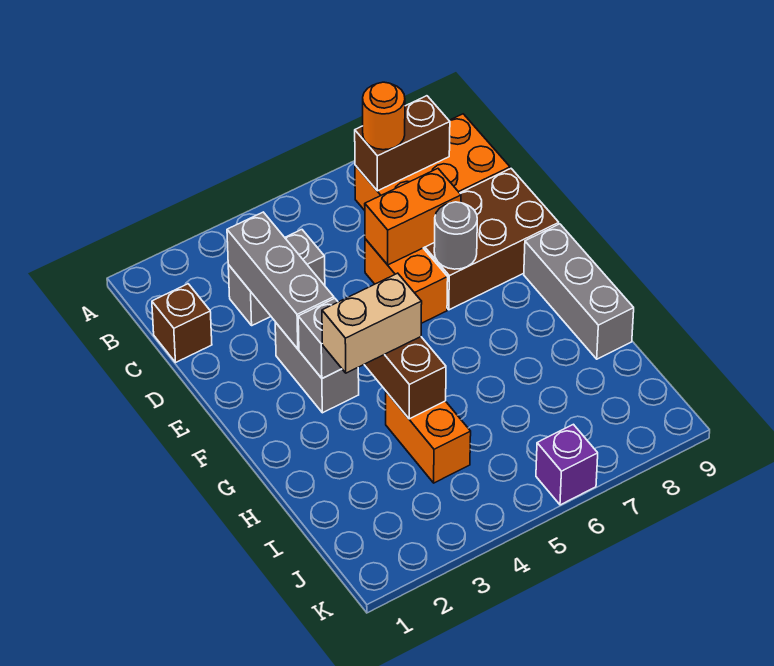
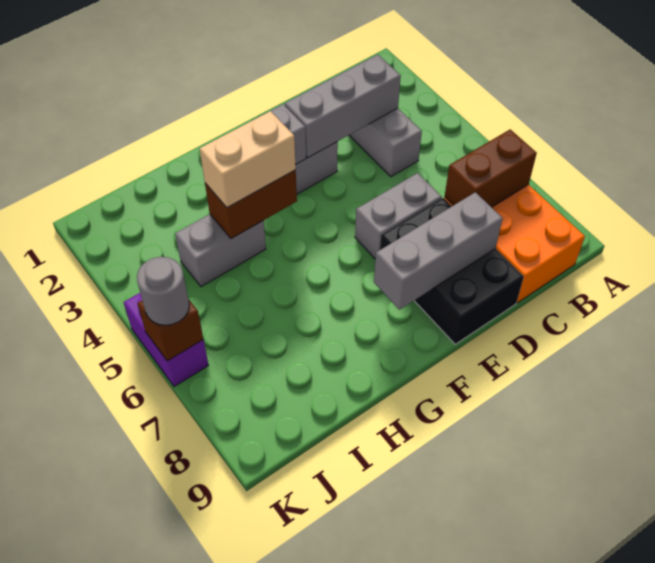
brown brick B7:B8 level 2 -> brown brick B7:C7 level 2
orange round brick B7 level 3 -> none
brown brick C1 level 1 -> brown brick K6 level 2
orange brick D6:E6 level 1 -> grey brick D6:E6 level 1
orange brick D6:D7 level 2 -> none
brown brick D7:E9 level 1 -> black brick D7:E9 level 1
grey round brick E7 level 2 -> grey round brick K6 level 3
grey brick F9:H9 level 1 -> grey brick D8:F8 level 2
tan brick G3:G4 level 3 -> tan brick G4:H4 level 3
orange brick H4:I4 level 1 -> grey brick H4:I4 level 1
purple brick K6 level 1 -> purple brick K5:K6 level 1

